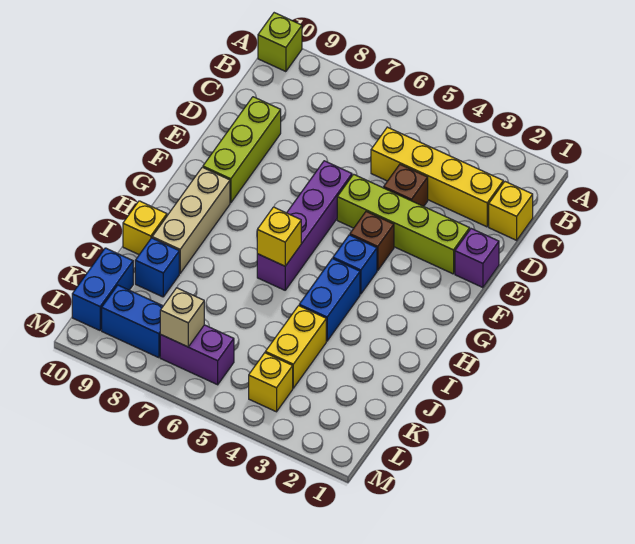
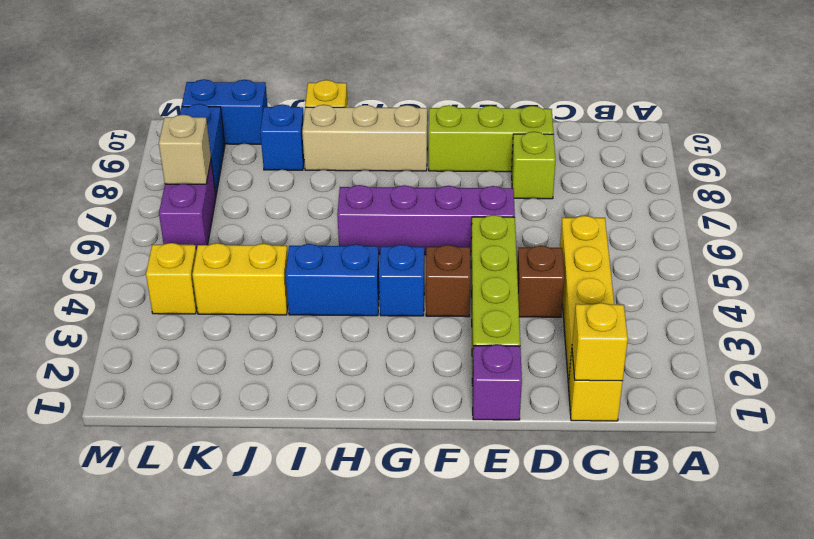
lime brick A10 level 1 -> lime brick D8 level 1
yellow brick H6 level 2 -> yellow brick C1 level 2

